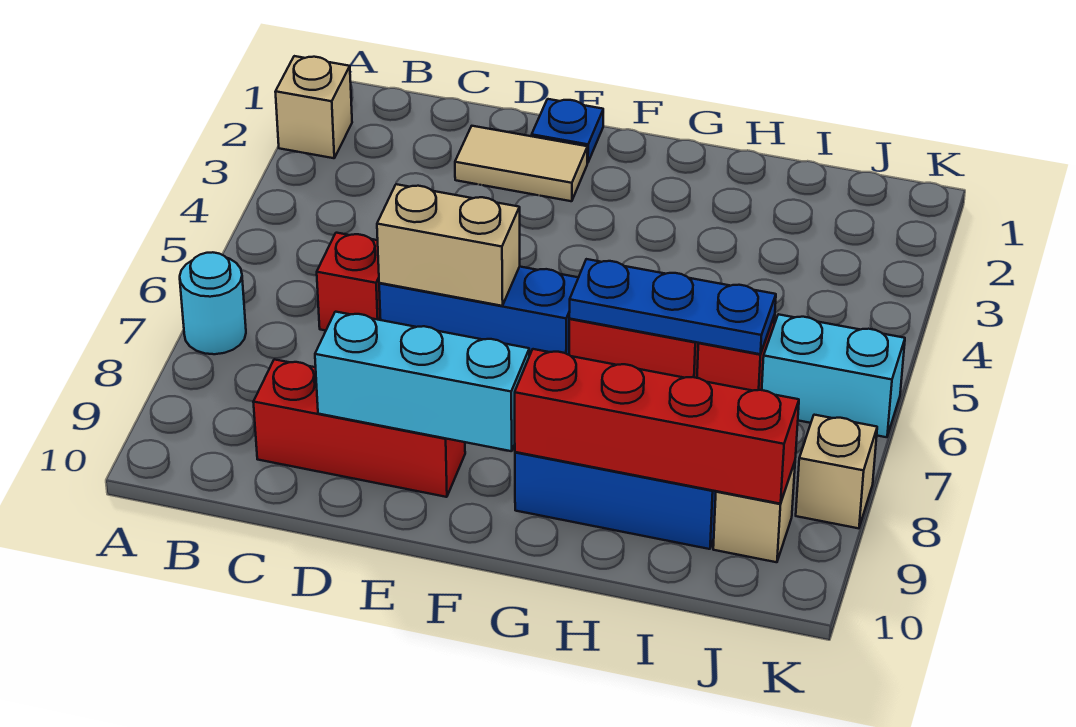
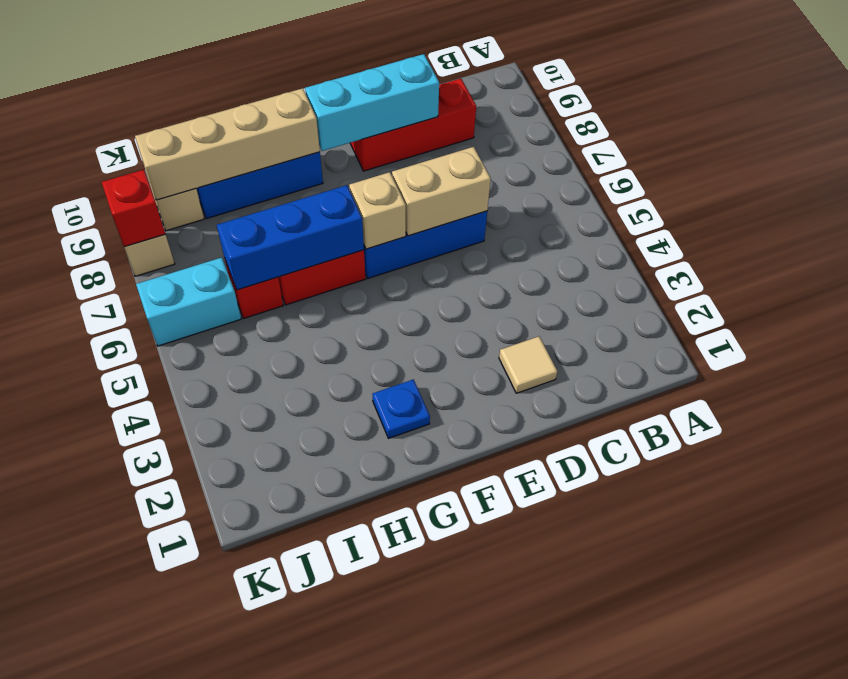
tan brick A2 level 1 -> tan brick F6 level 2
cyan round brick A7 level 1 -> none
red brick C6 level 1 -> red brick K8 level 2
tan tile D2:E2 level 1 -> tan tile D2 level 1
blue plate E1 level 1 -> blue plate G2 level 1
blue plate G6:I6 level 2 -> blue brick G6:I6 level 2
red brick G9:J9 level 2 -> tan brick G9:J9 level 2

